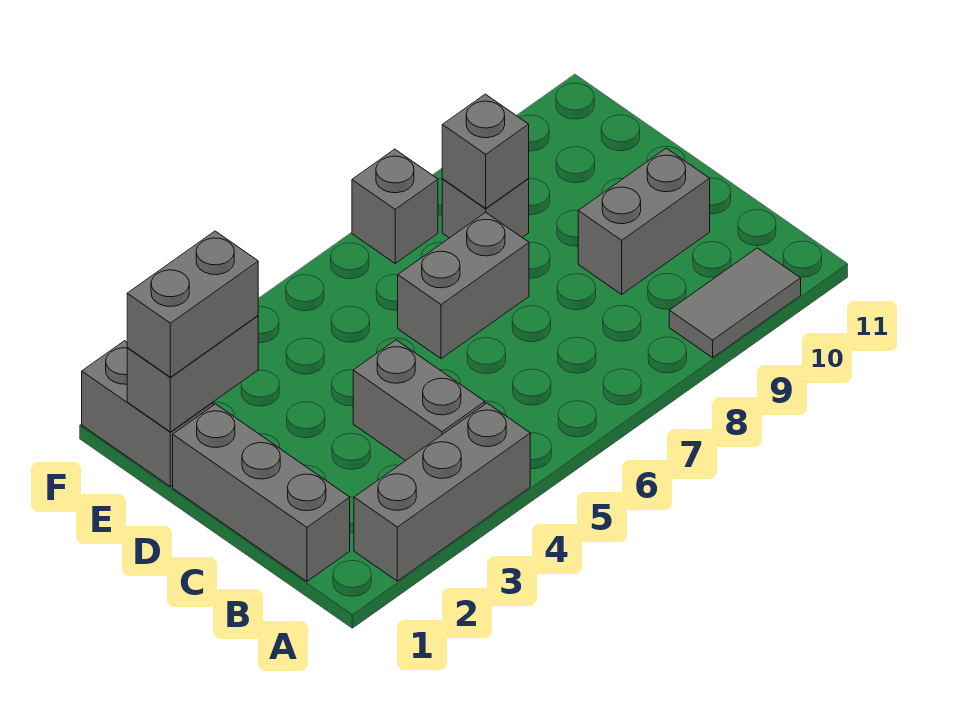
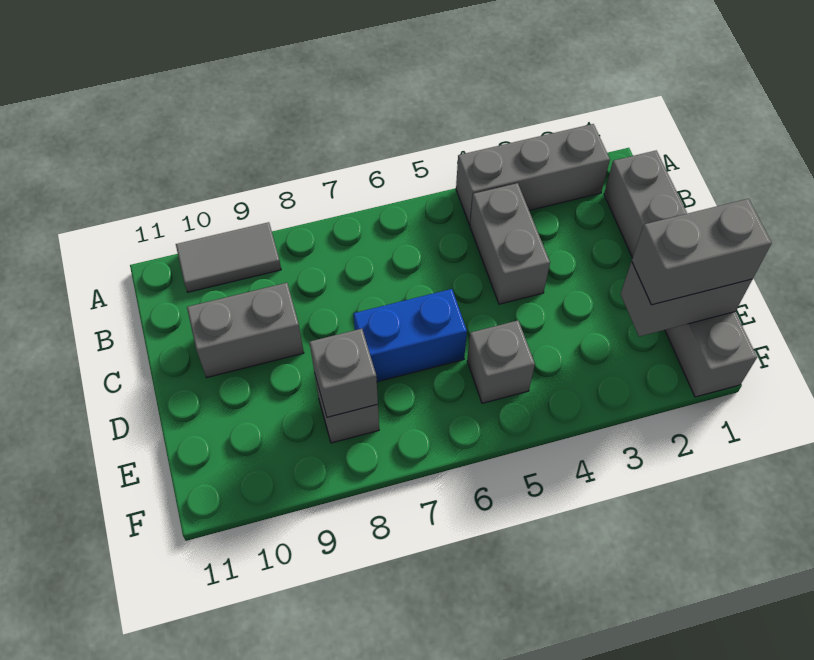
grey brick D6:D7 level 1 -> blue brick D6:D7 level 1
grey brick F7 level 1 -> grey brick E5 level 1

